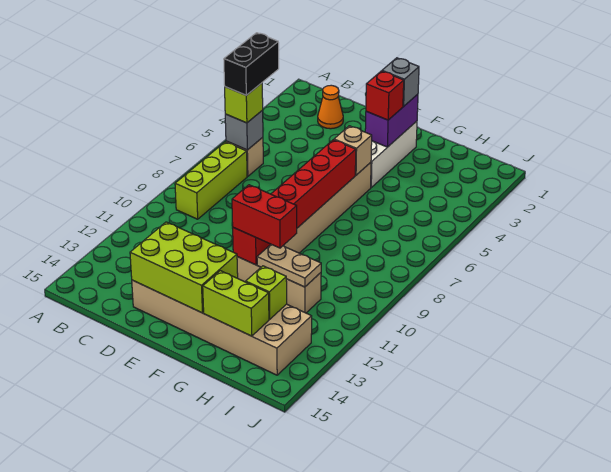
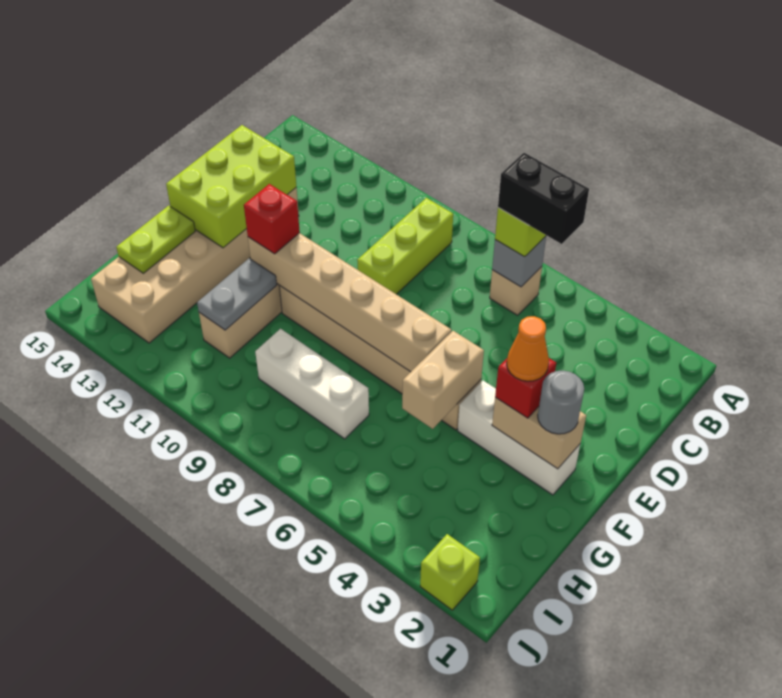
lime brick B7:B9 level 1 -> lime brick B9:D9 level 1
orange cone C2 level 1 -> orange cone F3 level 4
purple brick F2:F3 level 2 -> tan brick F2:F3 level 2
grey brick F2 level 3 -> grey round brick F2 level 3
tan brick F5 level 2 -> tan brick F5:G5 level 2
red brick F6:F11 level 2 -> tan brick F6:F11 level 2
red brick F11:G11 level 3 -> red brick F11 level 3
tan plate G11:H11 level 2 -> grey plate G11:H11 level 2
lime brick G14:H14 level 2 -> lime plate G14:H14 level 2
none -> white brick H7:H9 level 1
lime brick H13 level 2 -> lime brick J2 level 1

